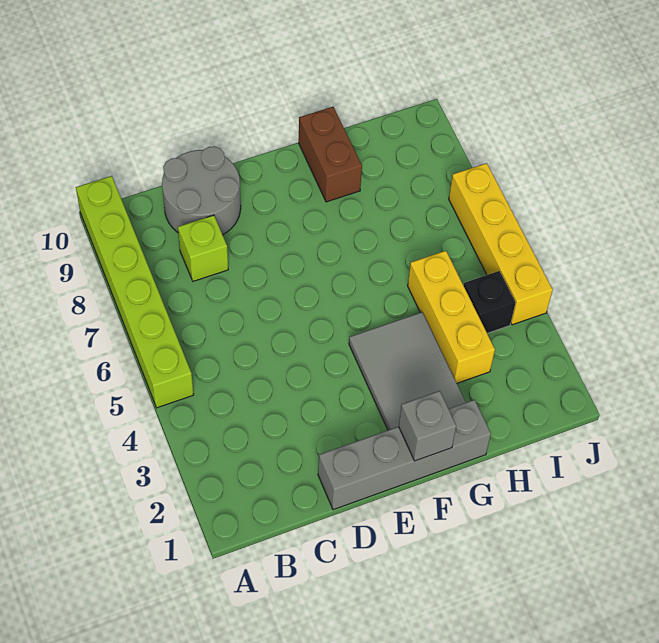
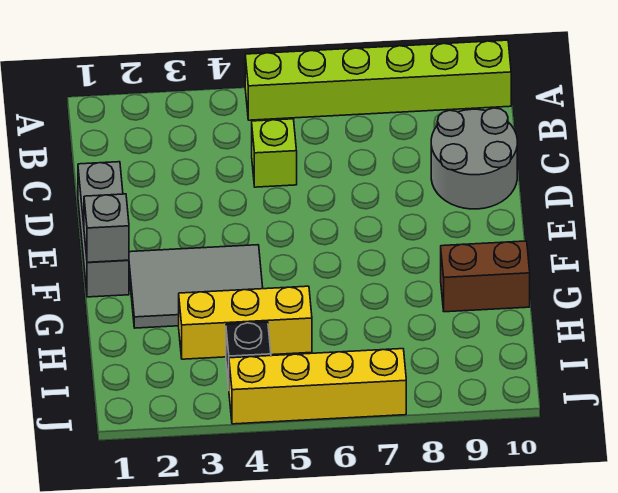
lime brick C8 level 1 -> lime brick C5 level 1
grey brick D1:G1 level 1 -> grey brick D1:F1 level 1

